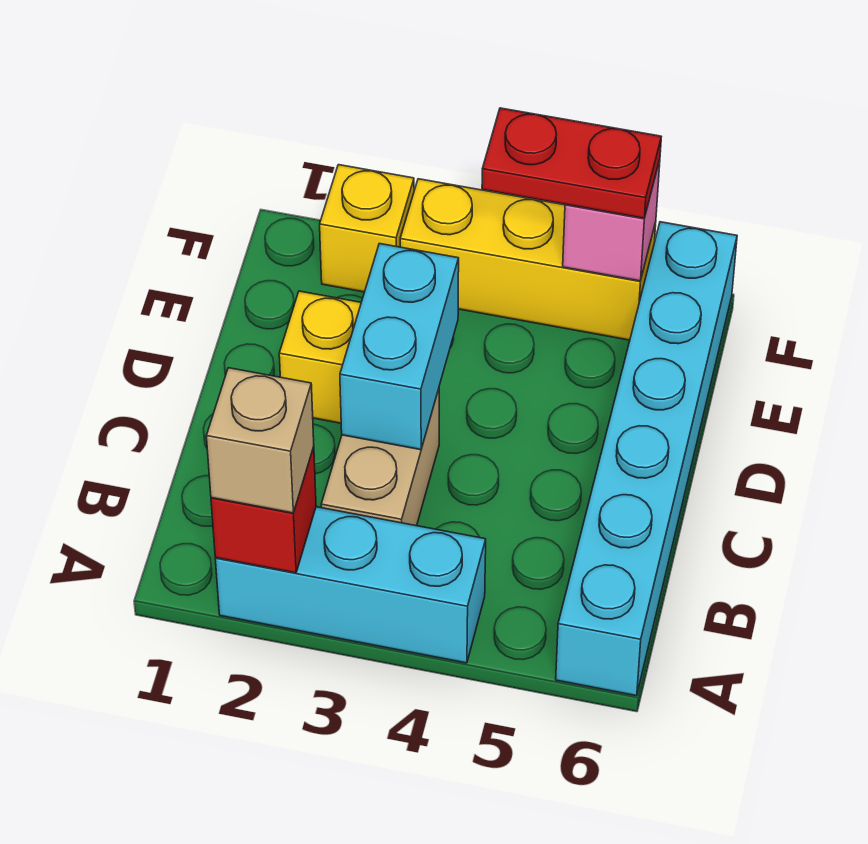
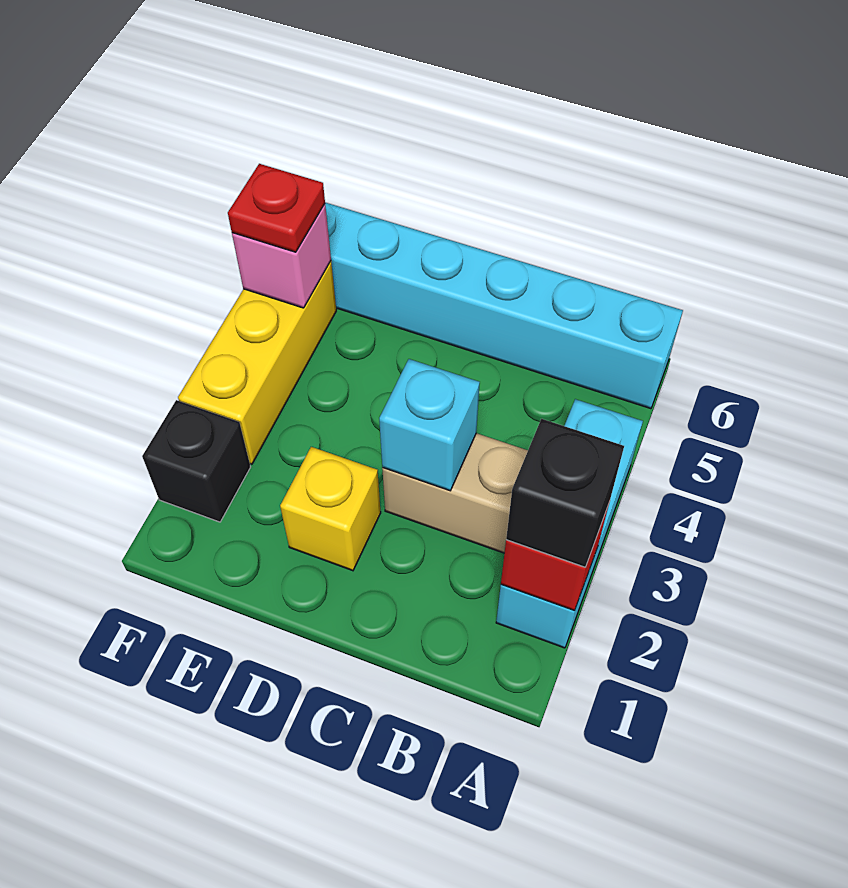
tan brick A2 level 3 -> black brick A2 level 3
cyan brick C3:D3 level 2 -> cyan brick C3 level 2
yellow brick F2 level 1 -> black brick F2 level 1
red plate F4:F5 level 3 -> red plate F5 level 3

